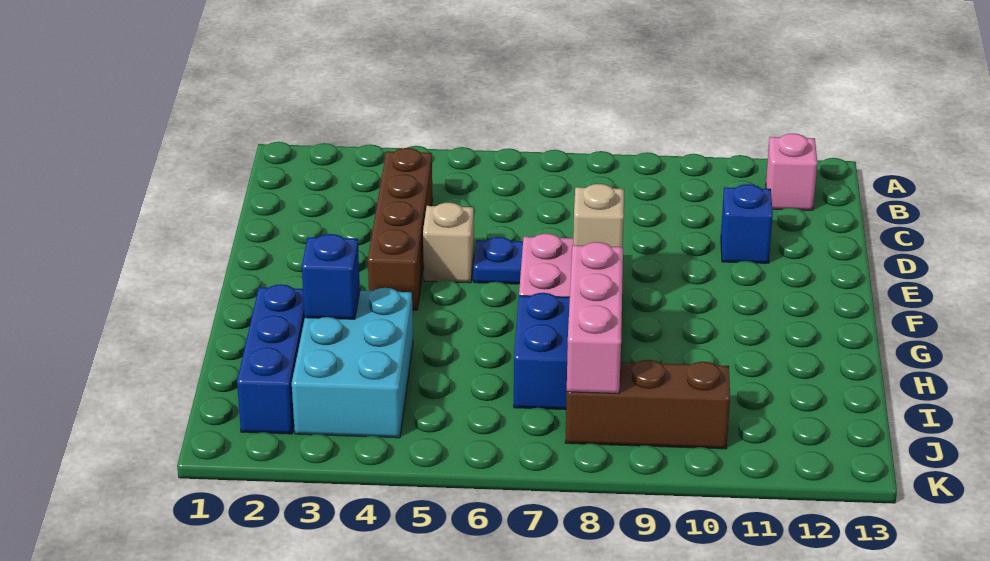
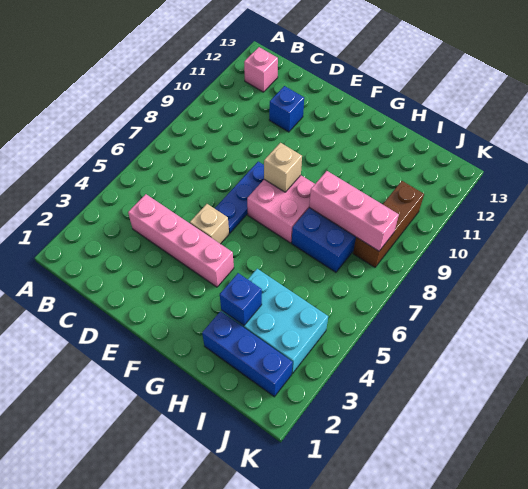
brown brick C4:F4 level 1 -> pink brick C4:F4 level 1

